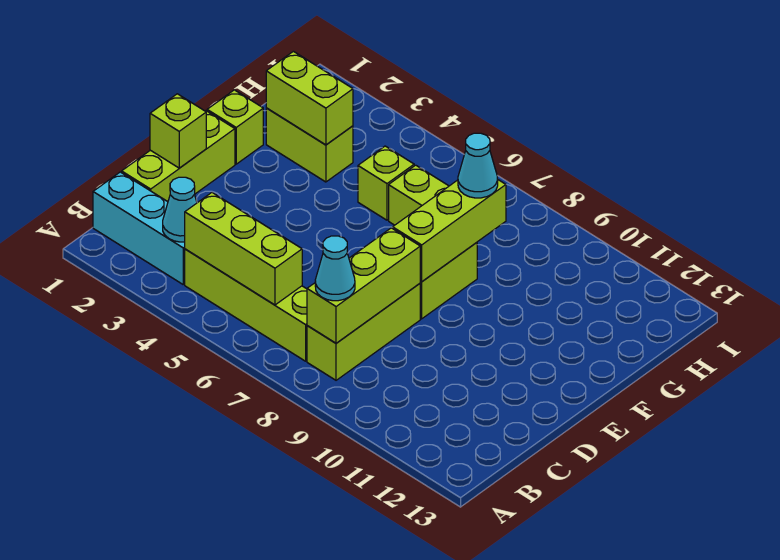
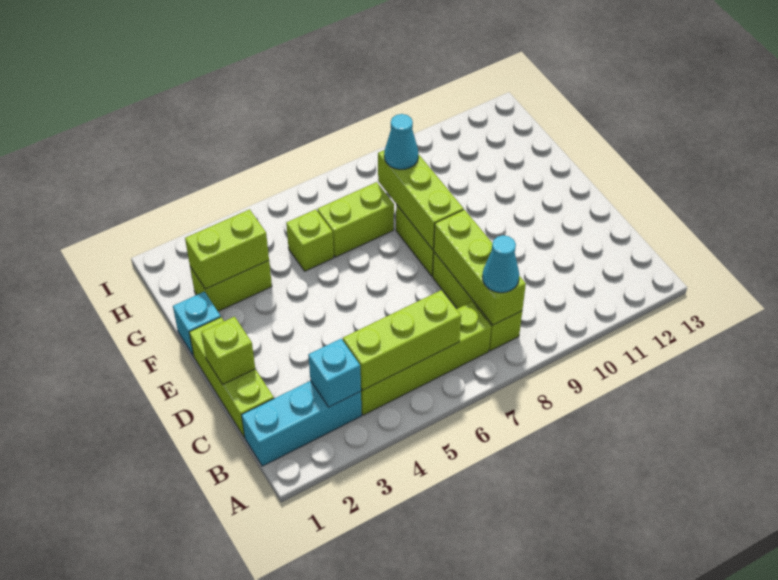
cyan cone B3 level 2 -> cyan brick B3 level 2
lime brick F1 level 1 -> cyan brick F1 level 1

